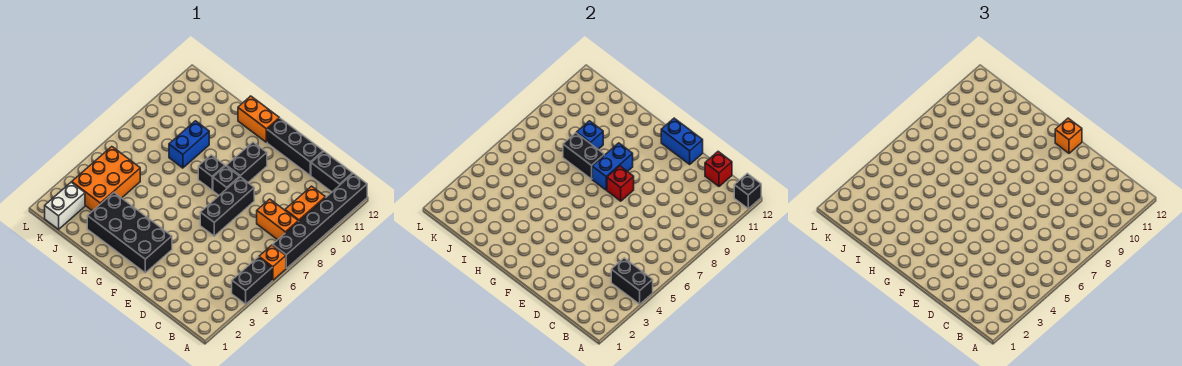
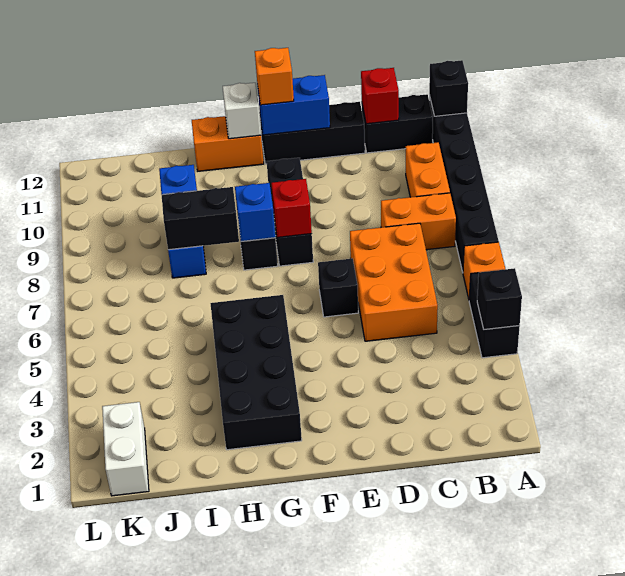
black brick A4:B4 level 2 -> black brick A4 level 2
black brick E6:E8 level 1 -> black brick E6 level 1
black brick F2:I3 level 1 -> black brick G2:H5 level 1
blue brick G8:G9 level 2 -> blue brick G8 level 2
none -> white brick G12 level 2
orange brick J3:K5 level 1 -> orange brick C5:D7 level 1

